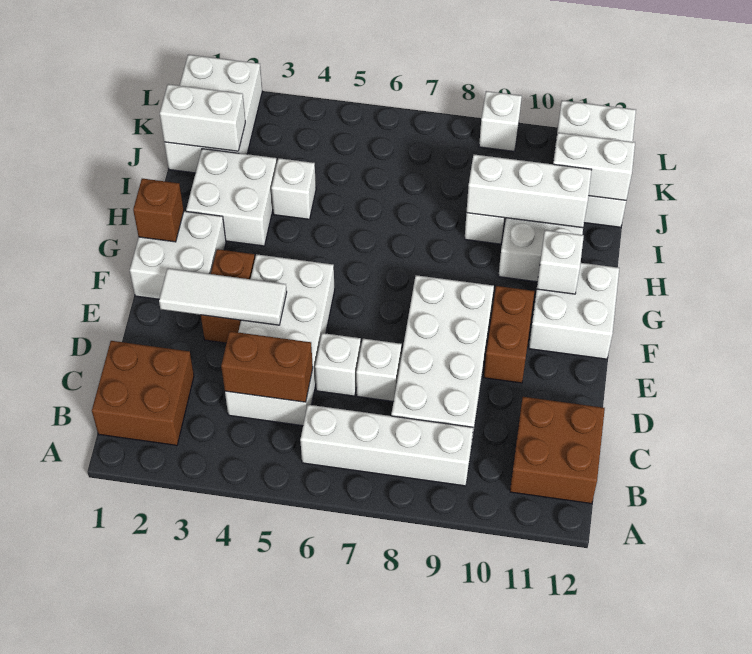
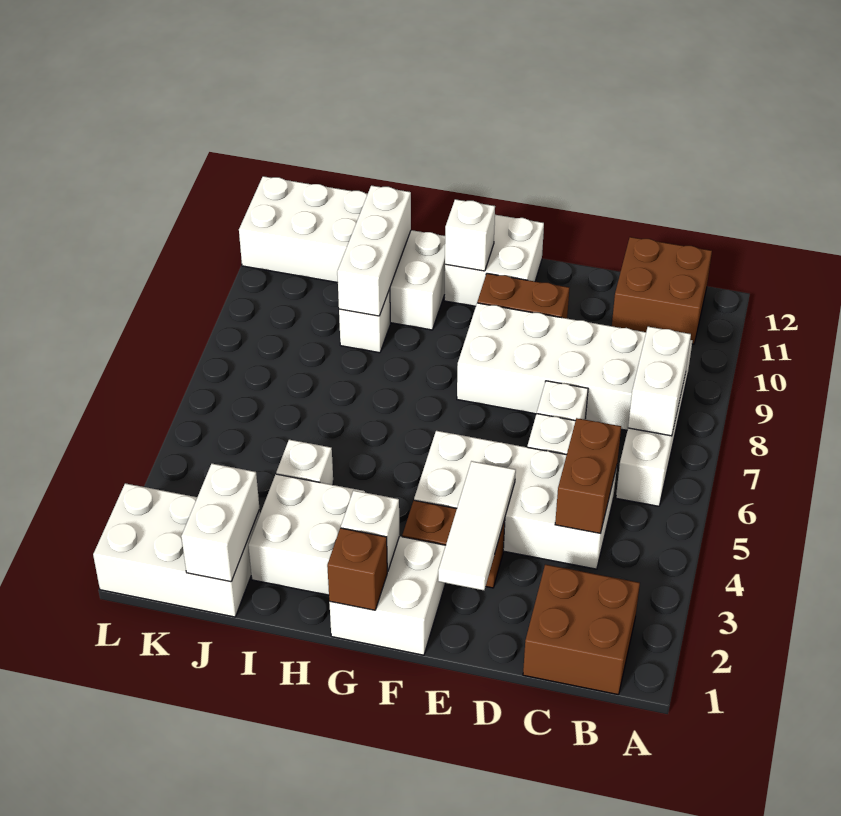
white brick J11:J12 level 2 -> white brick B7:B8 level 2
white brick L9 level 1 -> white brick G2 level 2

